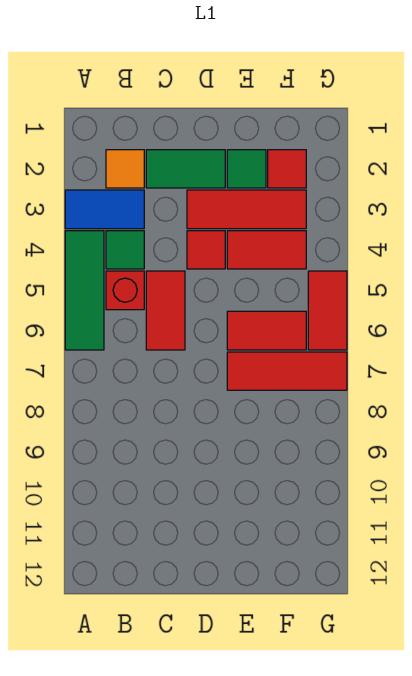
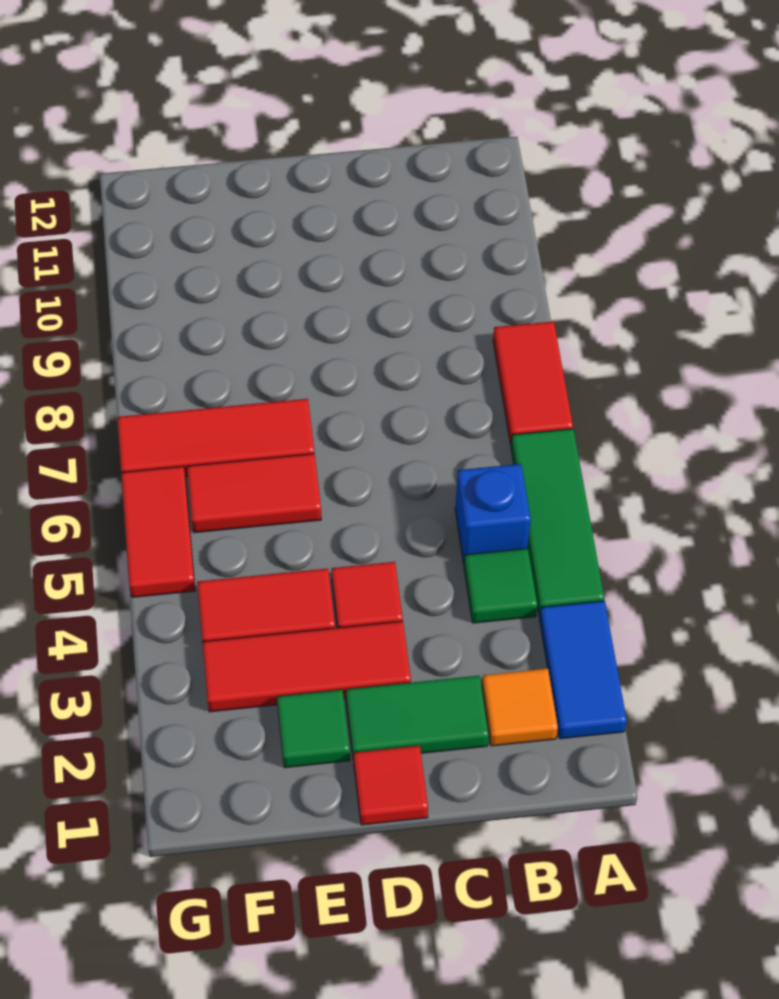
blue tile A3:B3 level 1 -> blue tile A2:A3 level 1
red brick B5 level 1 -> blue brick B5 level 1
red tile C5:C6 level 1 -> red tile A7:A8 level 1
red tile F2 level 1 -> red tile D1 level 1

